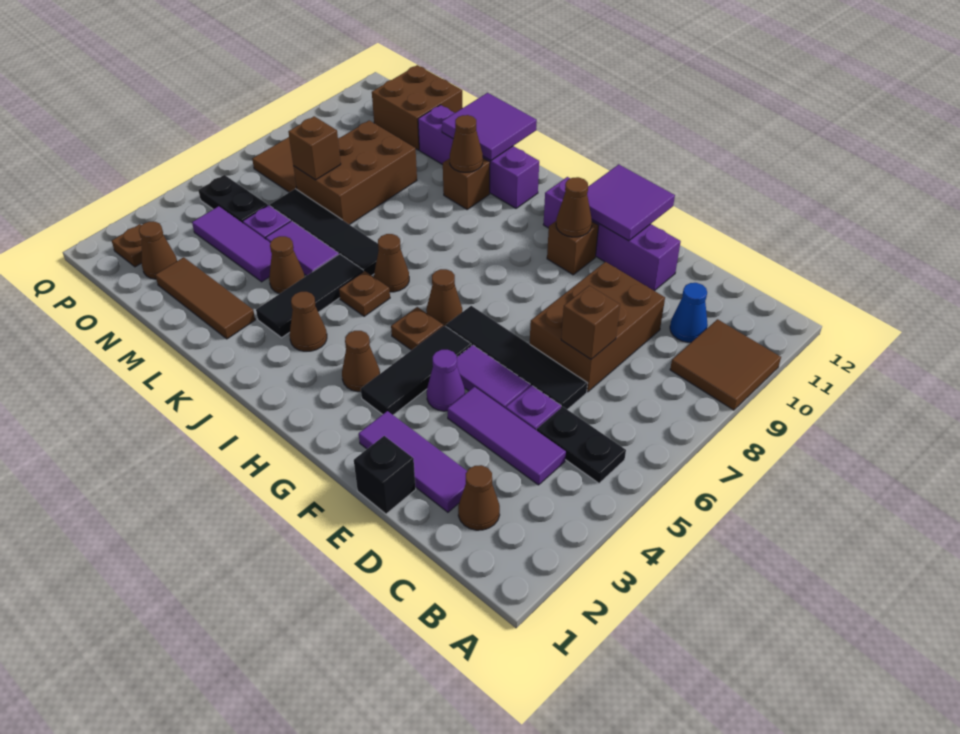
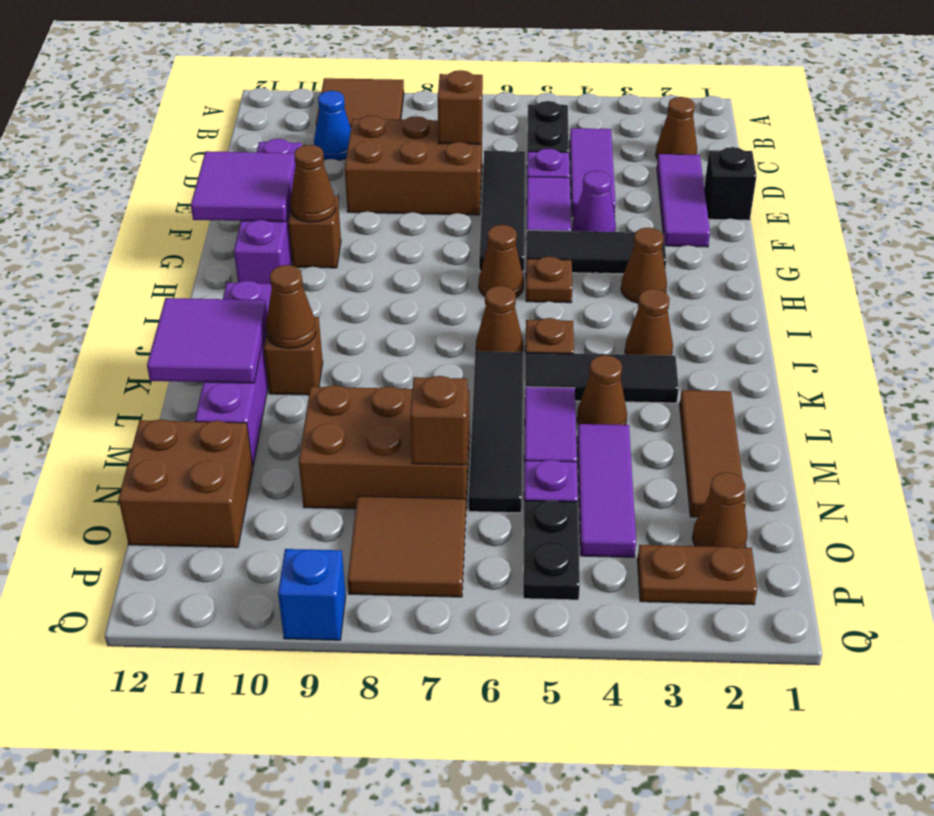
brown plate P2 level 1 -> brown plate P2:P3 level 1
none -> blue brick Q9 level 1

